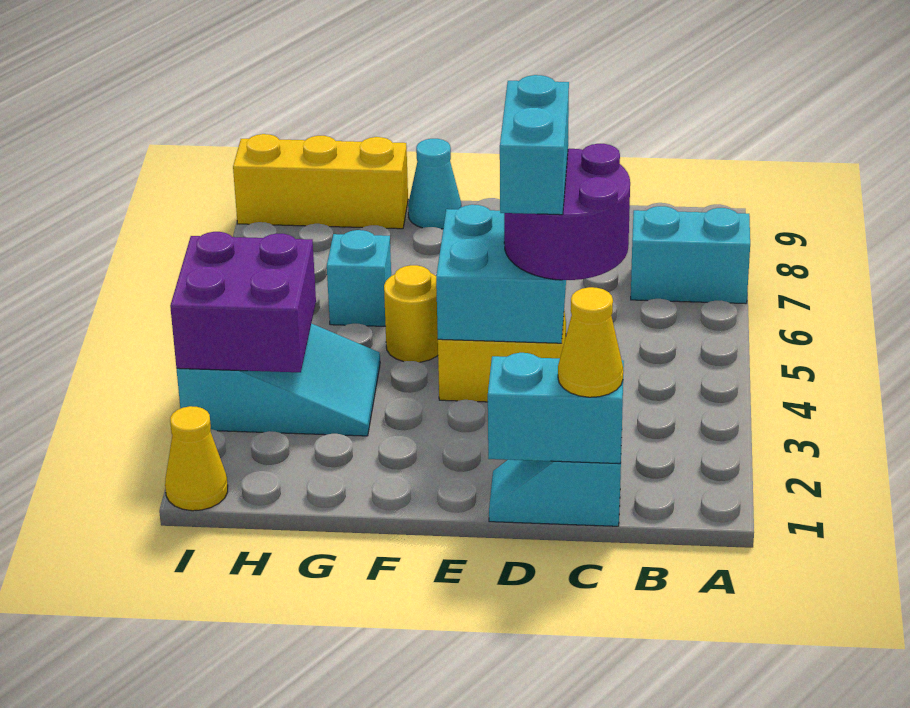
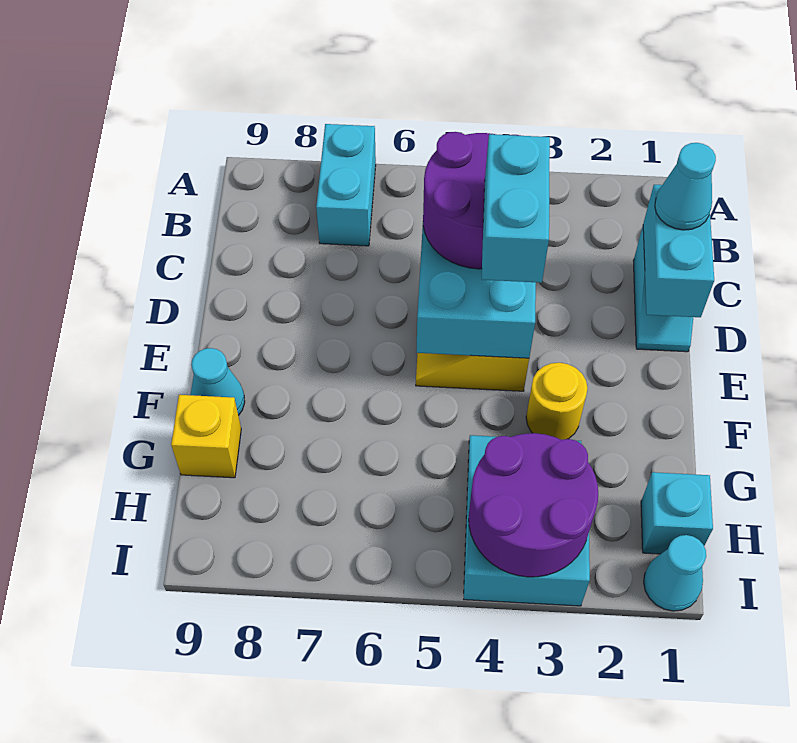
yellow cone C1 level 3 -> cyan cone C1 level 3
cyan brick D4:D5 level 4 -> cyan brick D4:E4 level 4
yellow round brick F5 level 1 -> yellow round brick F3 level 1
cyan brick G6 level 1 -> cyan brick H1 level 1
yellow brick G9:I9 level 1 -> yellow brick G9 level 1
purple brick H3:I4 level 2 -> purple round brick H3:I4 level 2
yellow cone I1 level 1 -> cyan cone I1 level 1

